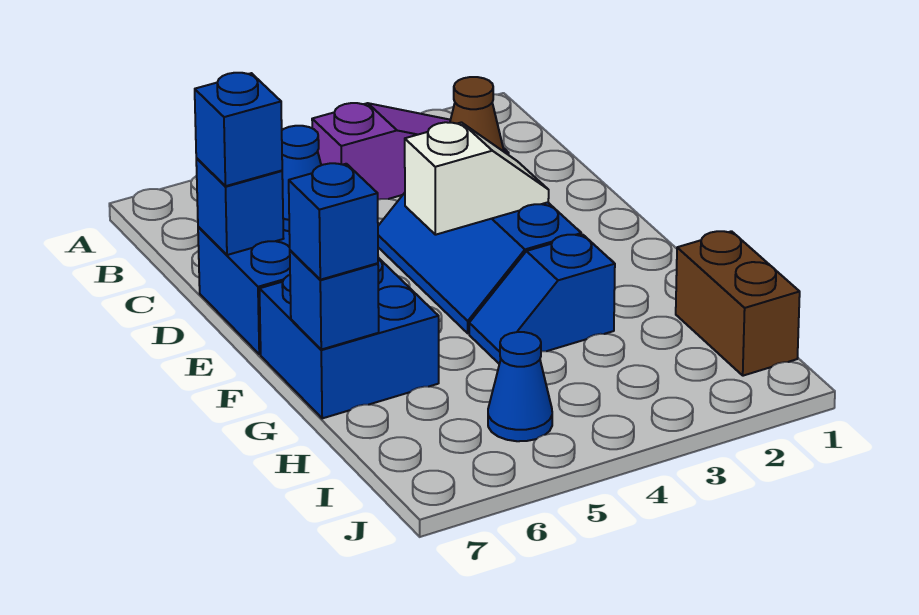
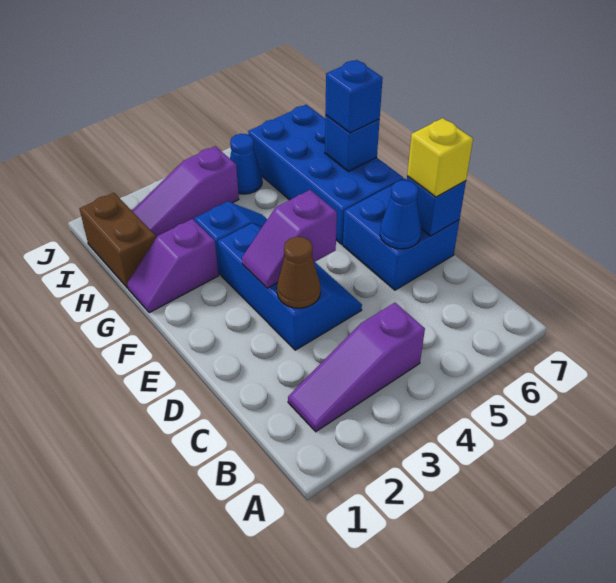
blue brick D7 level 3 -> yellow brick D7 level 3
white slope E3:E4 level 2 top 4 -> purple slope E3:E4 level 2 top 4
blue brick F6:G7 level 1 -> blue brick F6:I7 level 1
none -> purple slope G1:G2 level 1 top 2
none -> purple slope I2:I4 level 1 top 4

